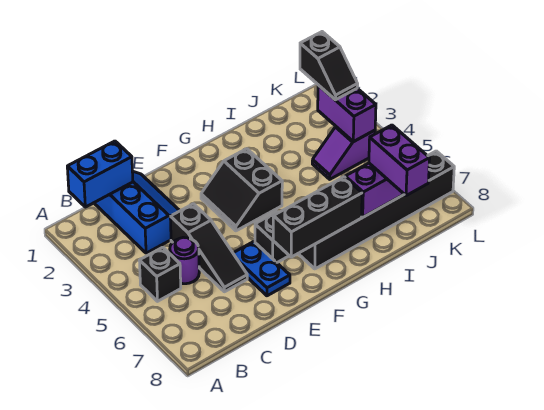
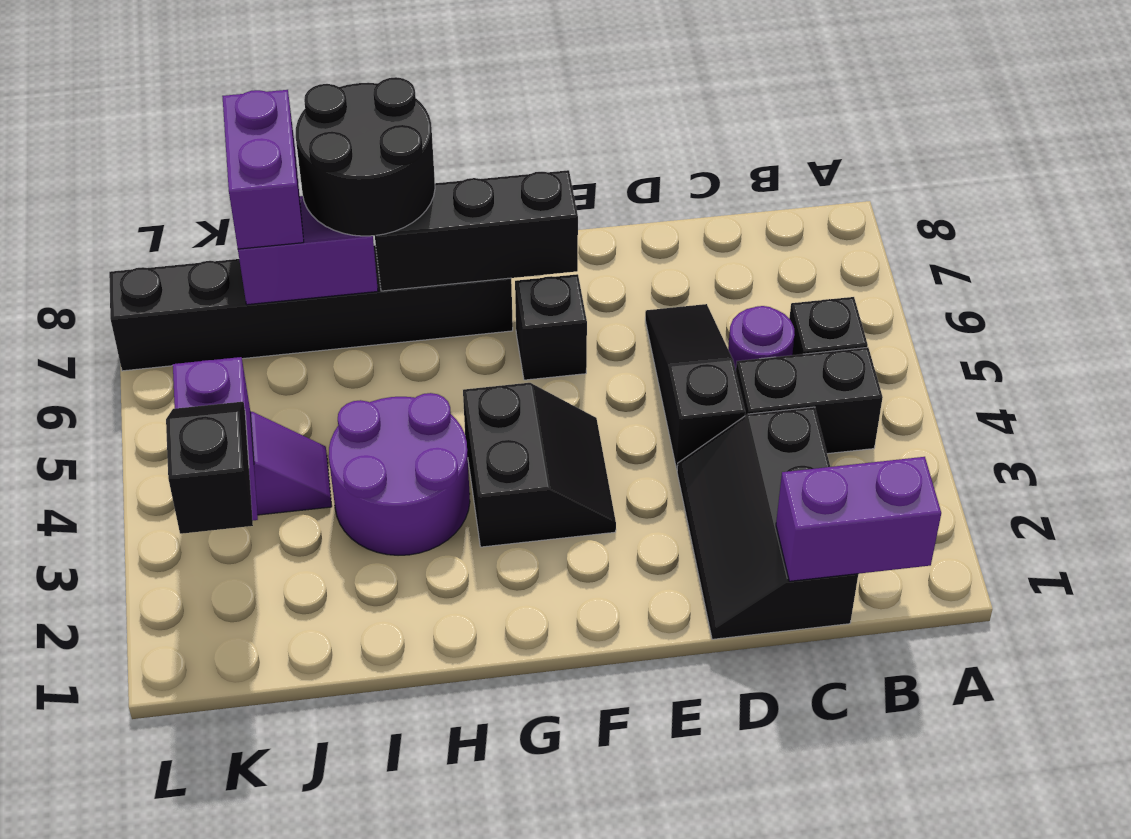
blue brick B1:C1 level 2 -> purple brick B1:C1 level 2
none -> black brick B4:C4 level 1
blue slope C1:D3 level 1 top C -> black slope C1:D3 level 1 top C
blue plate E6:E7 level 1 -> none
none -> purple round brick H3:I4 level 1
none -> black round brick H7:I8 level 3

